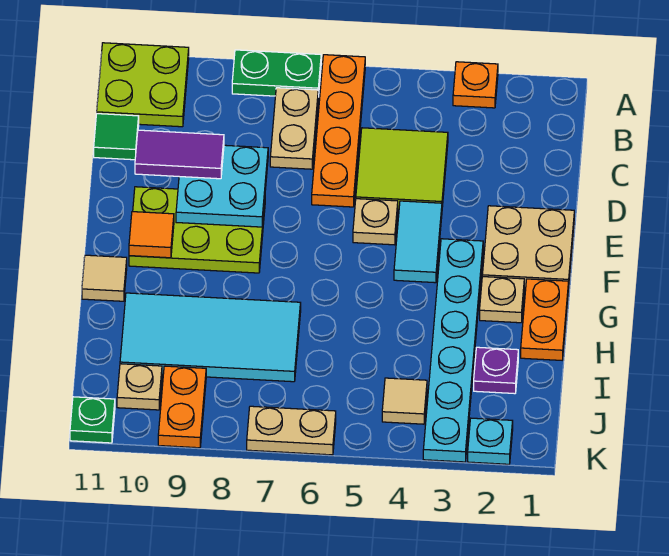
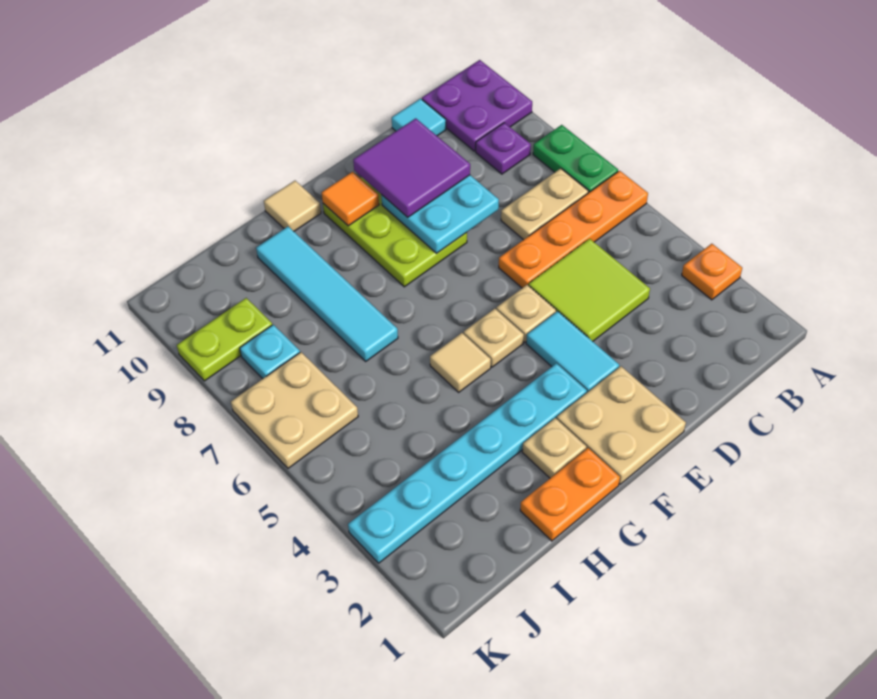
lime plate A10:B11 level 1 -> purple plate A10:B11 level 1
green tile C11 level 1 -> cyan tile C11 level 1
purple tile D9:D10 level 3 -> purple tile D9:E10 level 3
cyan tile E4:F4 level 1 -> cyan tile E3:E4 level 1
cyan tile H7:I10 level 1 -> cyan tile H7:H10 level 1
purple plate I2 level 1 -> purple plate B9 level 1
tan tile J4 level 1 -> tan tile G5 level 1
orange plate J9:K9 level 1 -> lime plate J9:K9 level 1
tan plate J10 level 1 -> tan plate F5 level 1
cyan plate K2 level 1 -> cyan plate J8 level 1
tan plate K6:K7 level 1 -> tan plate J6:K7 level 1
green plate K11 level 1 -> none

